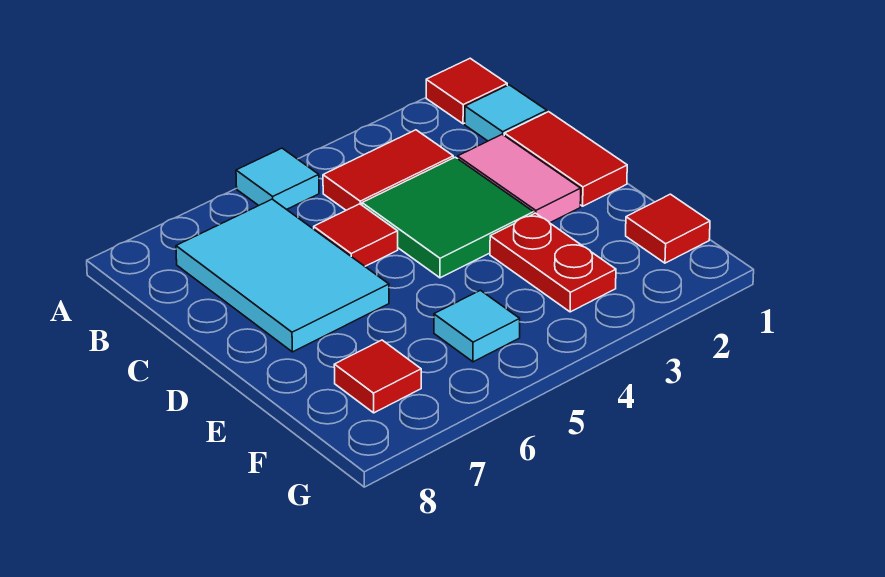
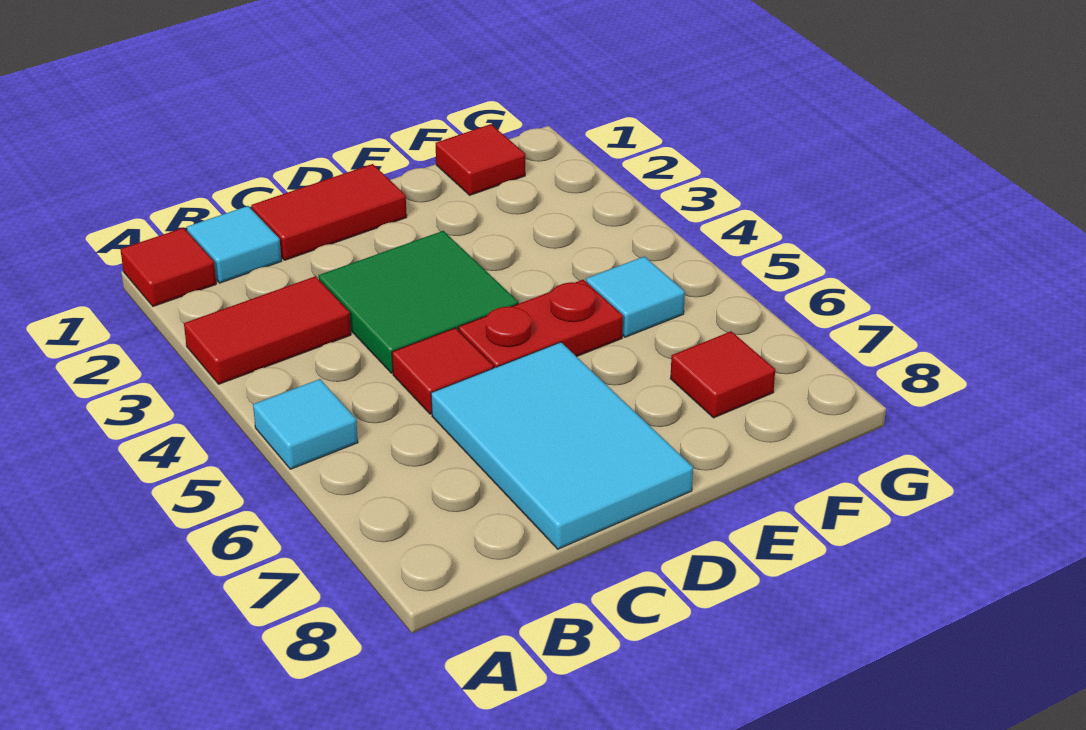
red tile B3:B4 level 1 -> red tile A3:B3 level 1
cyan tile B6:D7 level 1 -> cyan tile C6:D8 level 1
pink tile C2:D2 level 1 -> none
red plate E3:F3 level 1 -> red plate D5:E5 level 1

